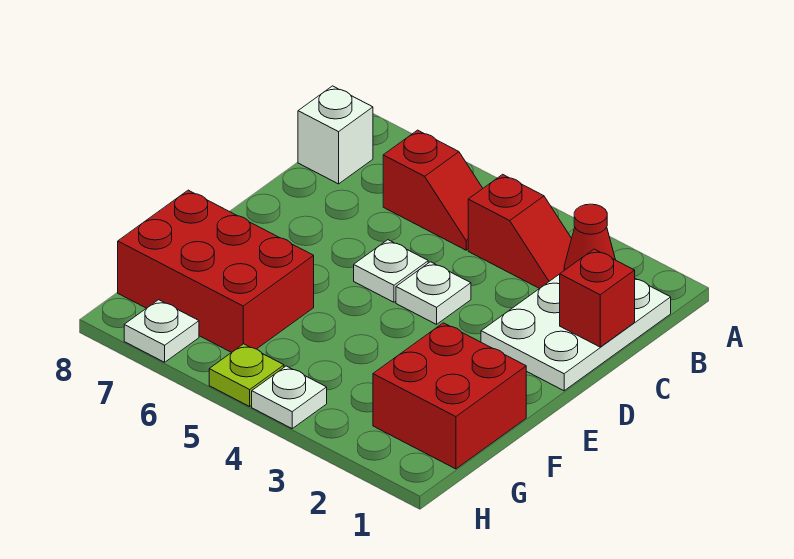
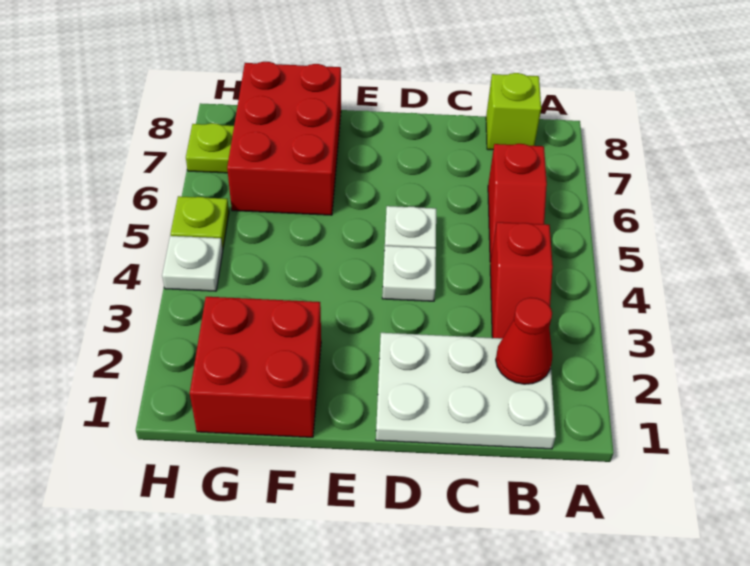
white brick B8 level 1 -> lime brick B8 level 1
red brick C1 level 2 -> none
white plate H7 level 1 -> lime plate H7 level 1

